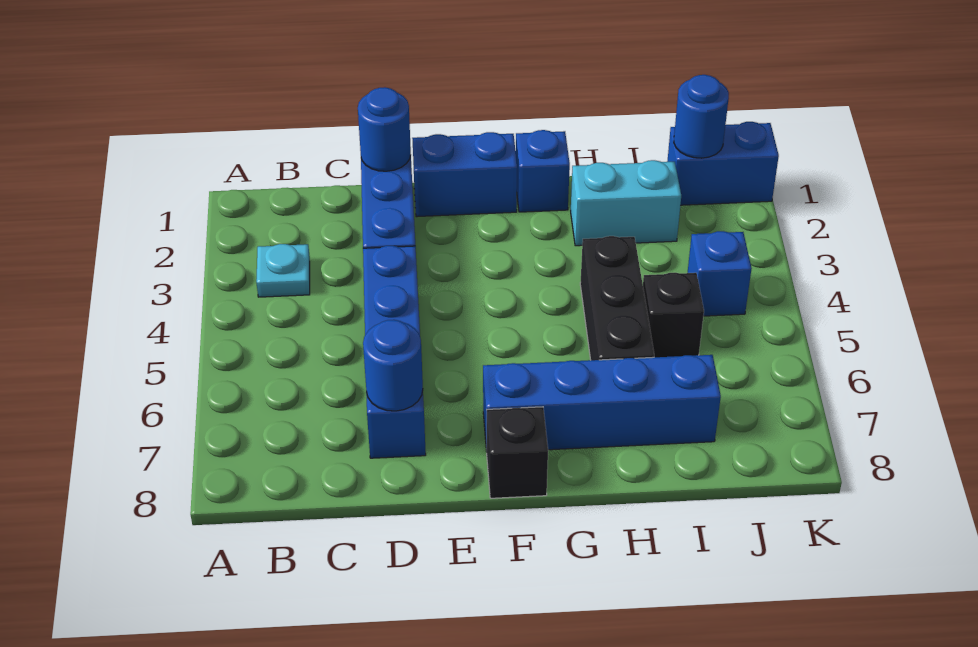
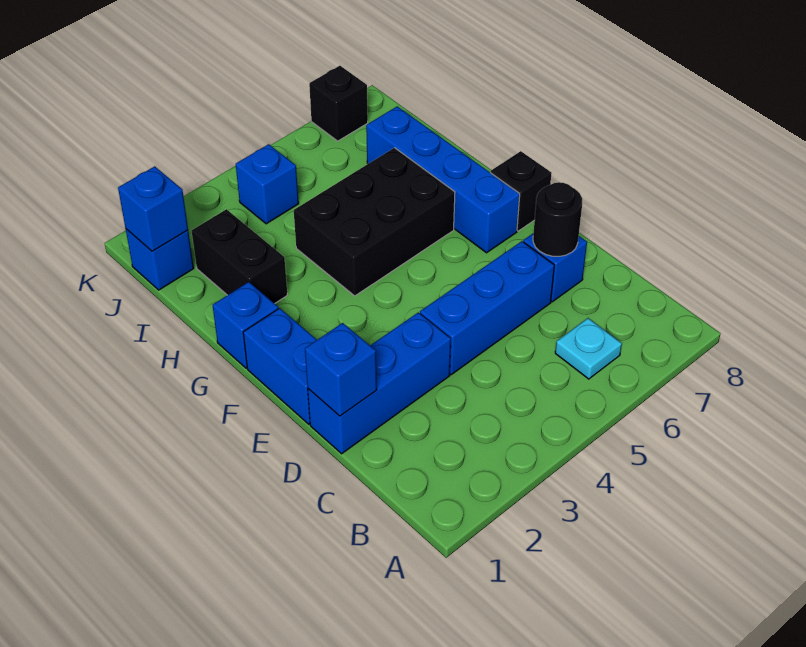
cyan plate B3 level 1 -> cyan plate B6 level 1
blue round brick D1 level 2 -> blue brick D1 level 2
blue round brick D7 level 2 -> black round brick D7 level 2
cyan brick H2:I2 level 1 -> black brick H2:I2 level 1
black brick H4:H6 level 1 -> black brick G4:H6 level 1
black brick I5 level 1 -> black brick K7 level 1
blue brick J1:K1 level 1 -> blue brick J1 level 1
blue round brick J1 level 2 -> blue brick J1 level 2

